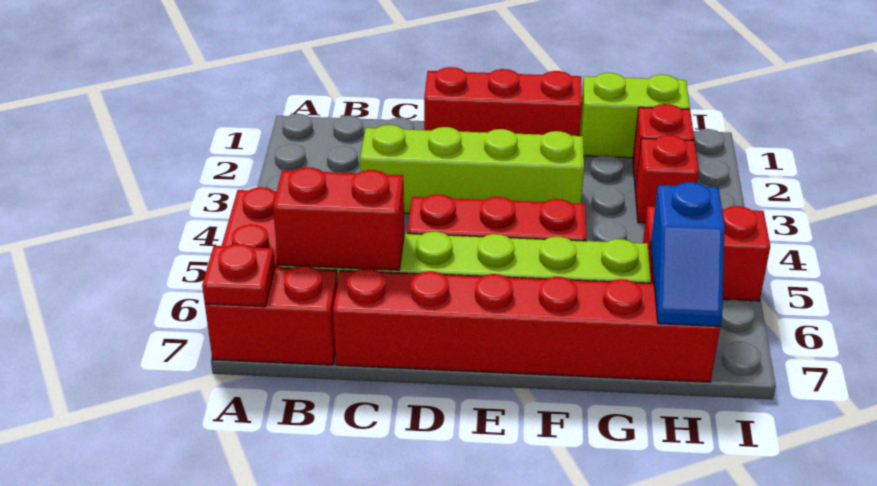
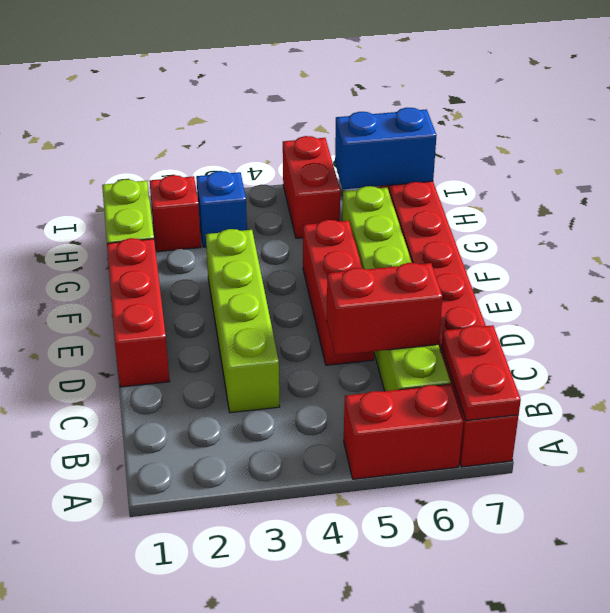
red plate A7 level 2 -> red plate A7:B7 level 2
red brick B6:C6 level 2 -> red brick C5:C6 level 2
red brick H3 level 1 -> blue brick H3 level 1
blue slope H6:H7 level 2 top 6 -> blue brick H6:H7 level 2

